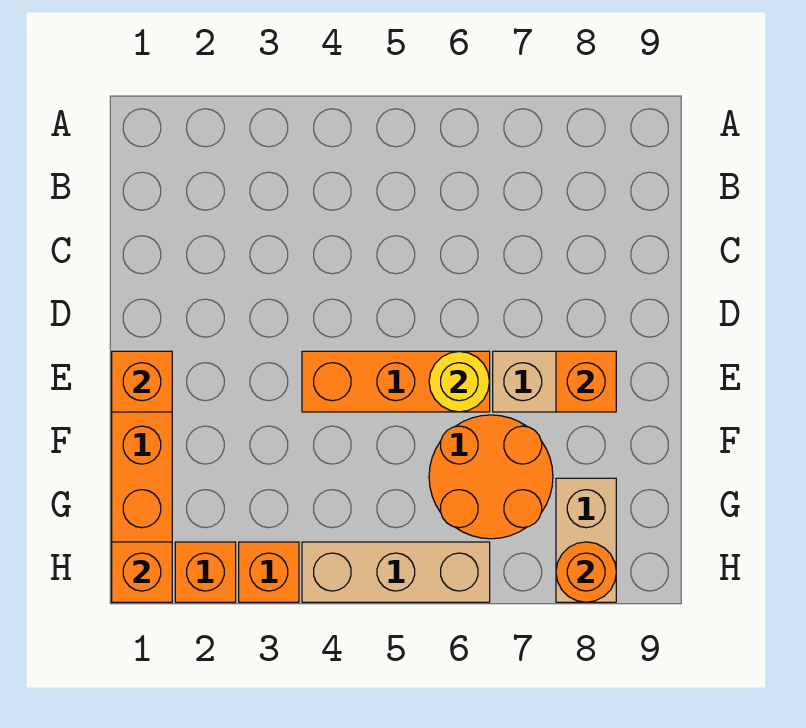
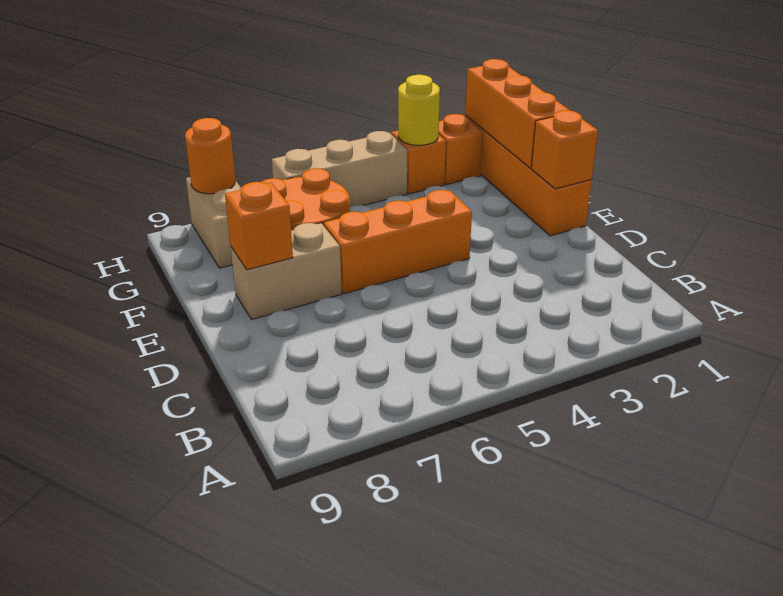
yellow round brick E6 level 2 -> yellow round brick H3 level 2
orange brick H1 level 2 -> orange brick F1:H1 level 2

